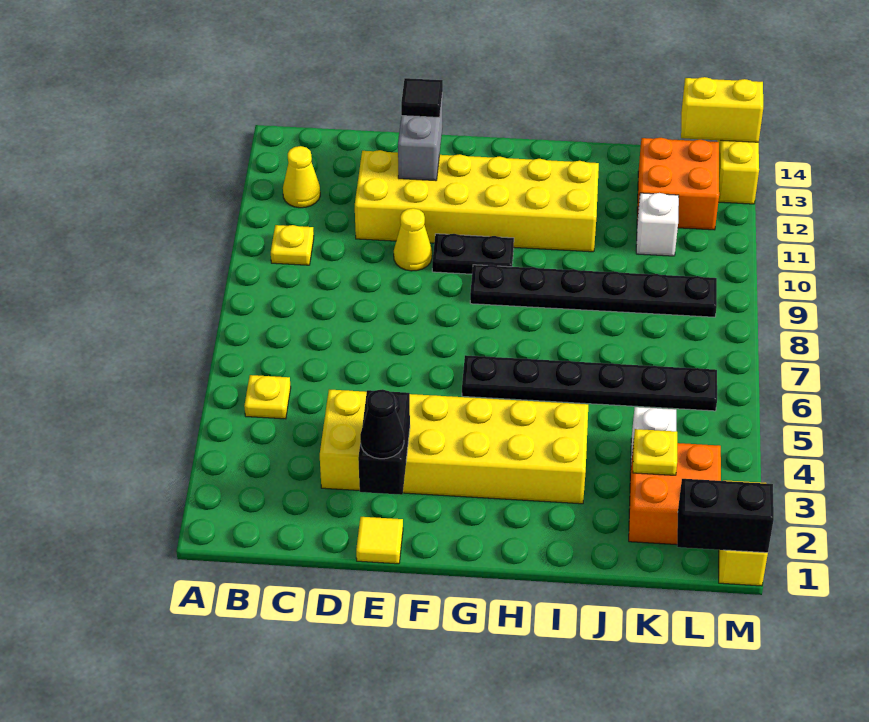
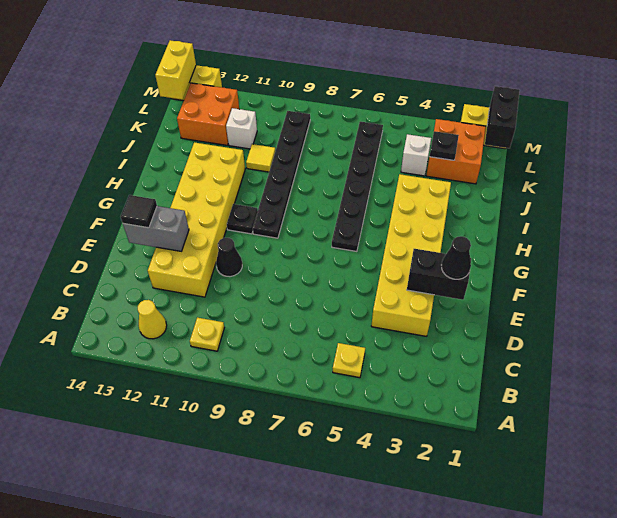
yellow tile E1 level 1 -> yellow tile J10 level 1
yellow cone E10 level 1 -> black cone E10 level 1
black plate F10:G10 level 1 -> black plate G10 level 1
yellow plate K3 level 2 -> black plate K3 level 2

